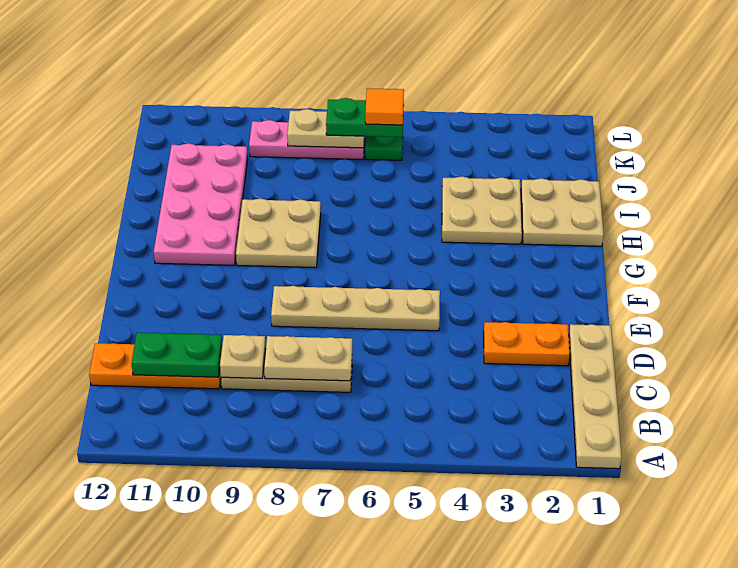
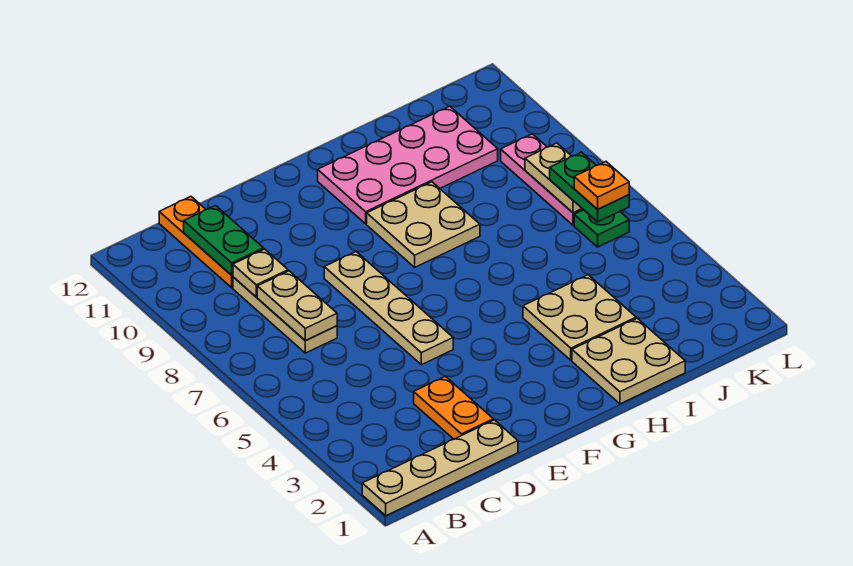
orange tile K6 level 4 -> orange plate K6 level 4

